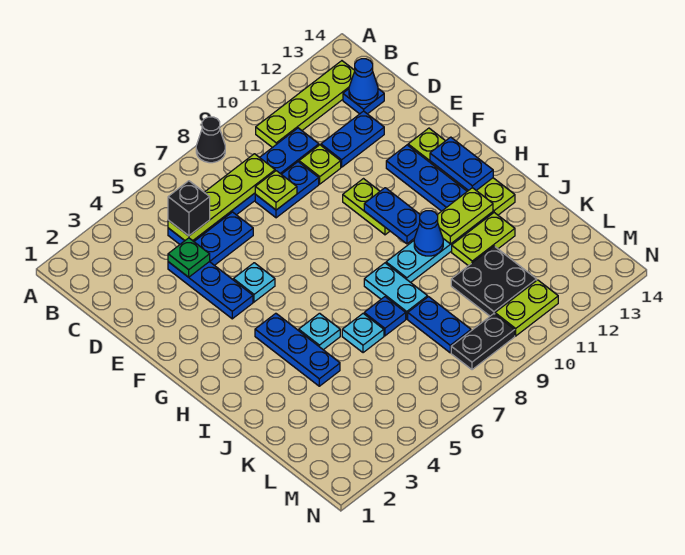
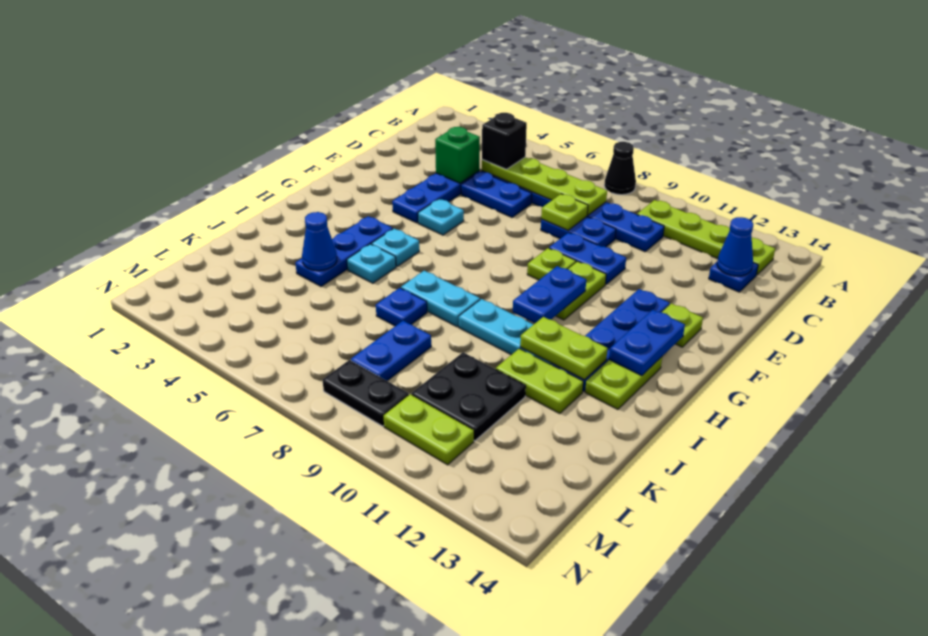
green plate D4 level 2 -> green brick D4 level 2
lime plate D10 level 1 -> lime plate F9 level 1
blue plate D11:D12 level 1 -> blue plate E9:E10 level 1
cyan plate I8:J8 level 1 -> cyan plate I7:I8 level 1
blue cone I10 level 2 -> blue cone J4 level 2
cyan plate J6 level 1 -> cyan plate H5 level 1

